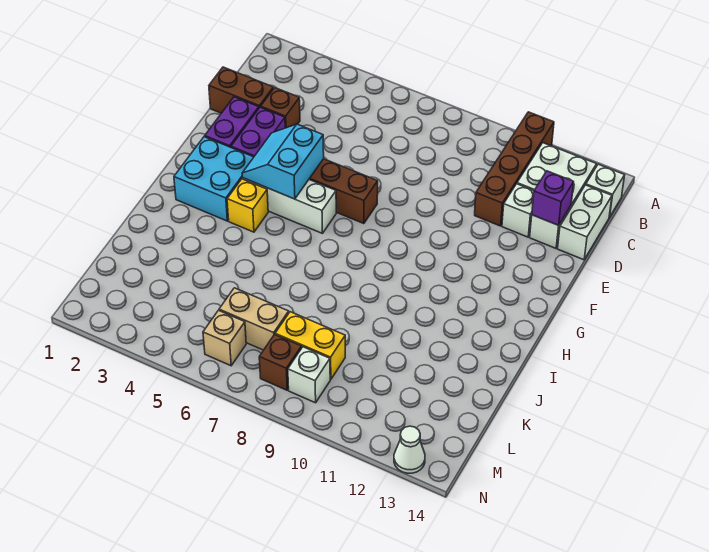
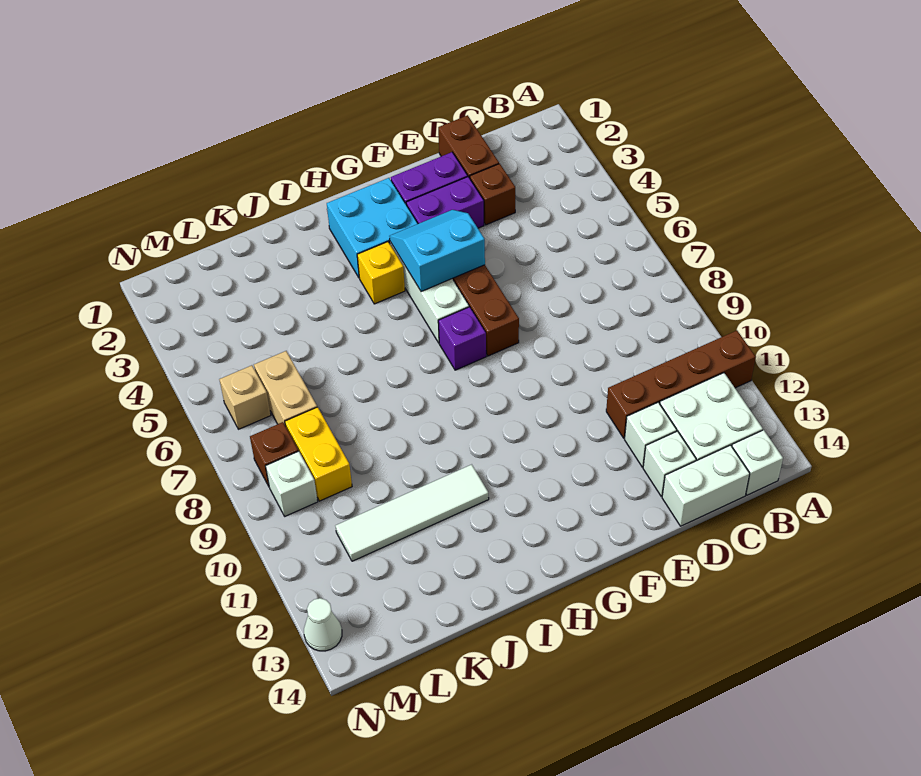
purple brick D13 level 2 -> purple brick G7 level 1
none -> white tile I11:L11 level 1

